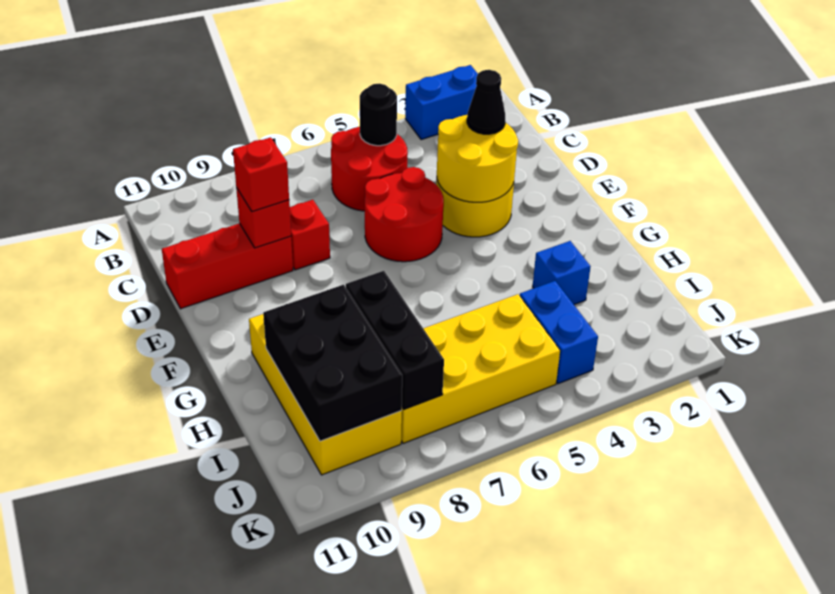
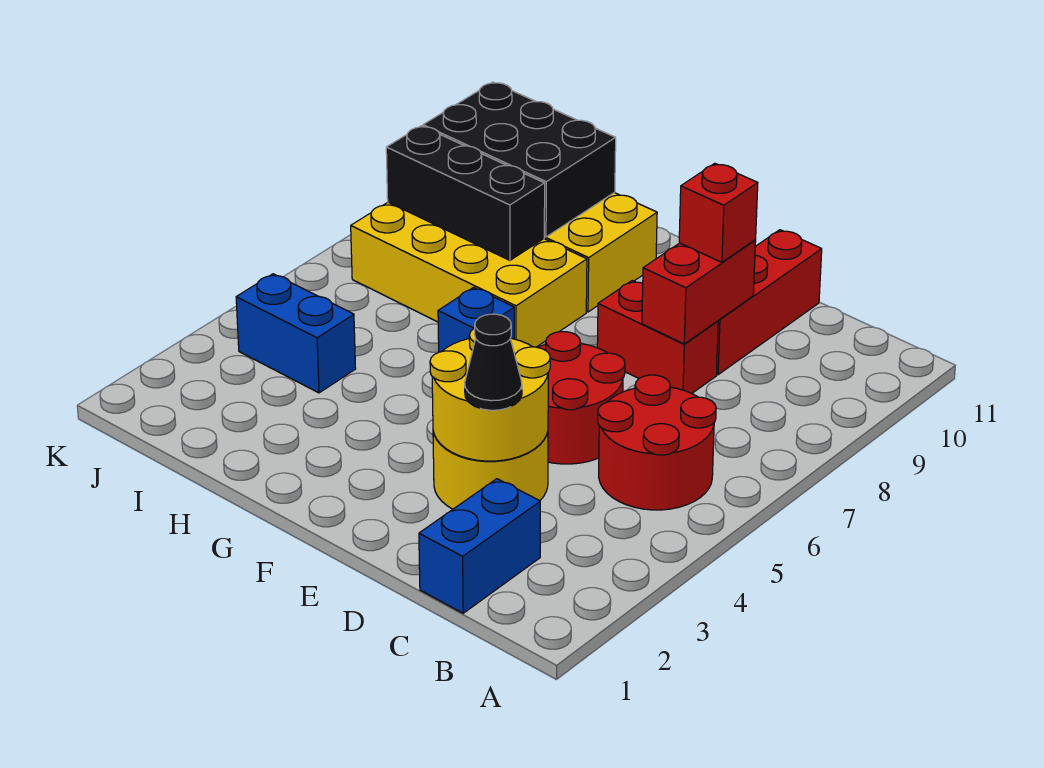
blue brick A2:A3 level 1 -> blue brick C1:C2 level 1
black round brick B5 level 2 -> none
red brick D8 level 1 -> red brick D8:E8 level 1
red brick D9 level 2 -> red brick D8:D9 level 2
blue brick H3 level 1 -> blue brick G6 level 1
yellow brick I5:J8 level 1 -> yellow brick G7:J8 level 1

